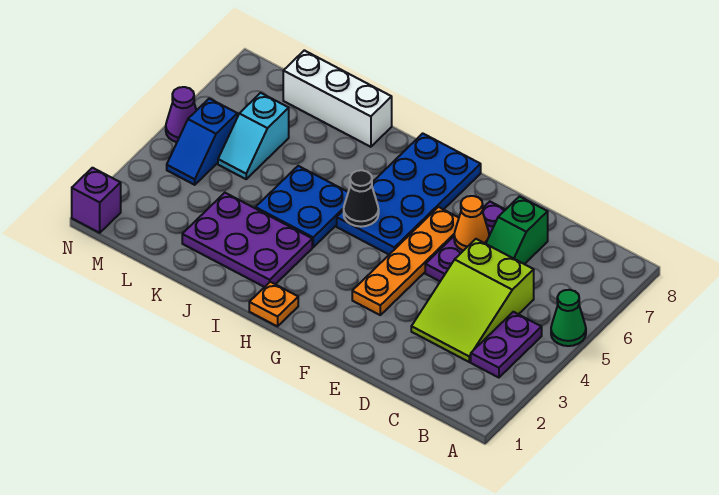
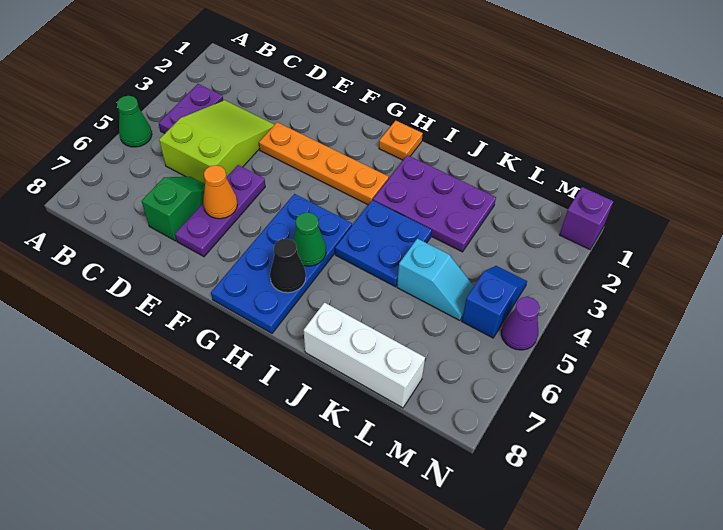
orange plate F3:F6 level 1 -> orange plate E3:H3 level 1
black cone H5 level 2 -> black cone H7 level 2
none -> green cone H6 level 2
cyan slope L5:L6 level 1 top 6 -> cyan slope K5:L5 level 1 top K

